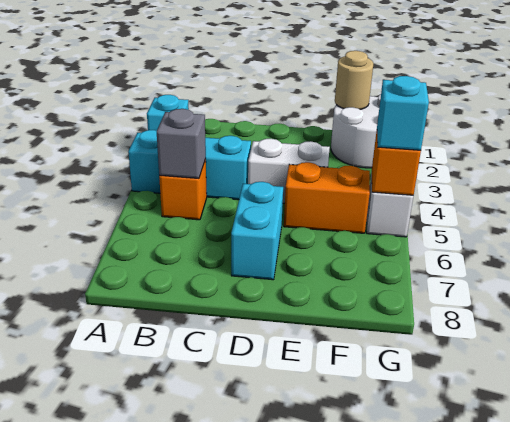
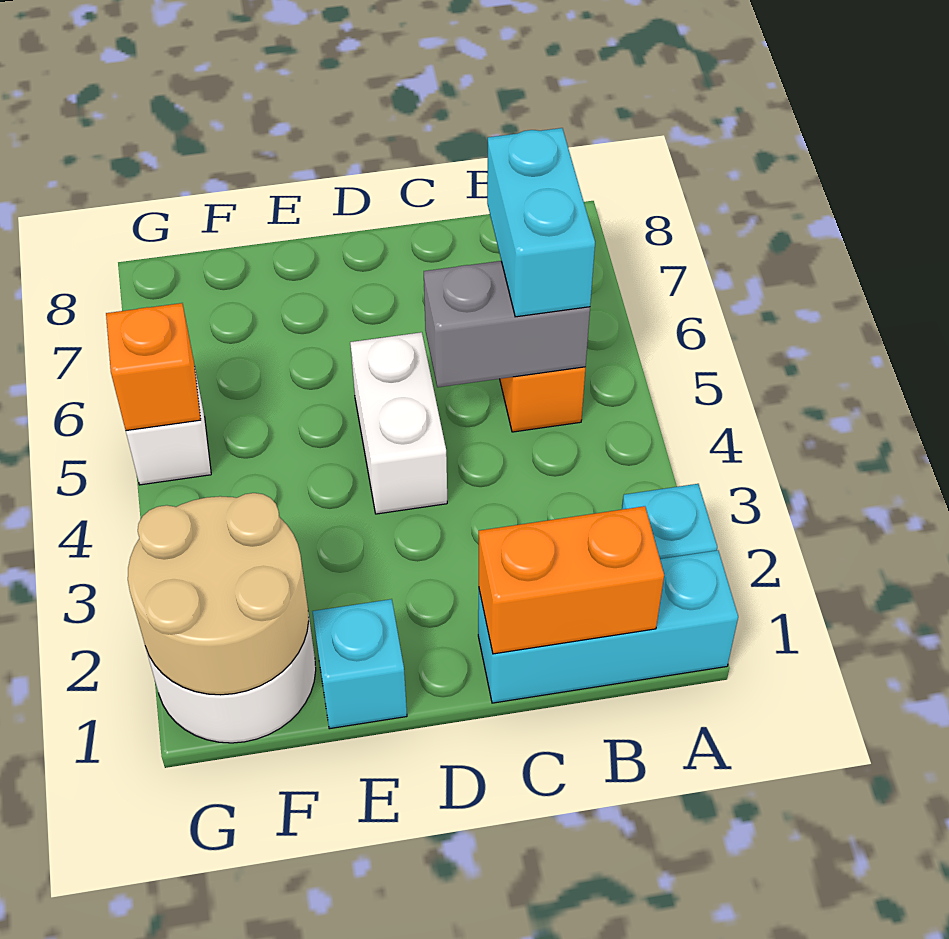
cyan brick A4:C4 level 1 -> cyan brick A1:C1 level 1
grey brick B5 level 2 -> grey brick B5:C5 level 2
white brick D4:E4 level 1 -> white brick D4:D5 level 1
cyan brick D6:D7 level 1 -> cyan brick B5:B6 level 3
orange brick E5:F5 level 1 -> orange brick B1:C1 level 2
tan round brick F1 level 2 -> tan round brick F1:G2 level 2
cyan brick G5 level 3 -> cyan brick E1 level 1

